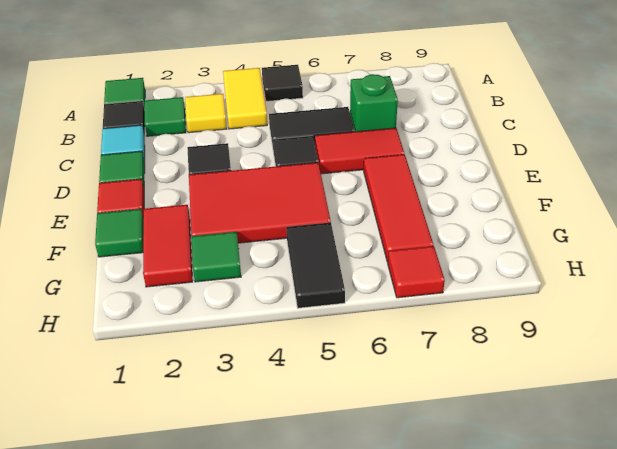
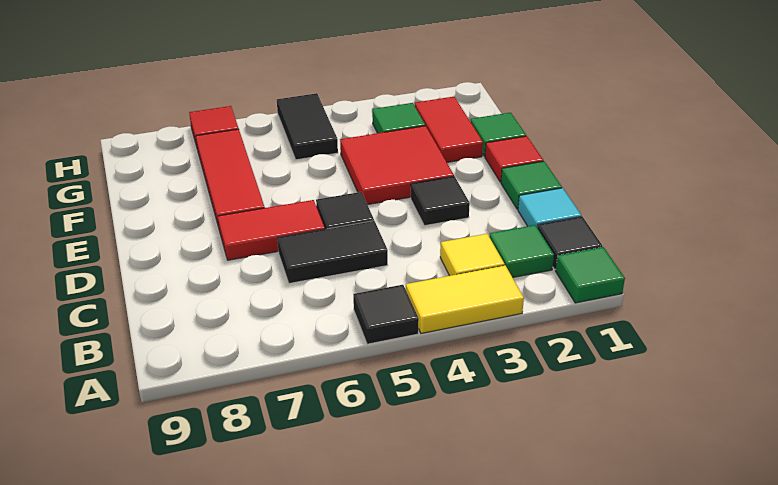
yellow tile A4:B4 level 1 -> yellow tile A3:A4 level 1
green brick C7 level 1 -> none
red tile E3:F5 level 1 -> red tile E3:F4 level 1

